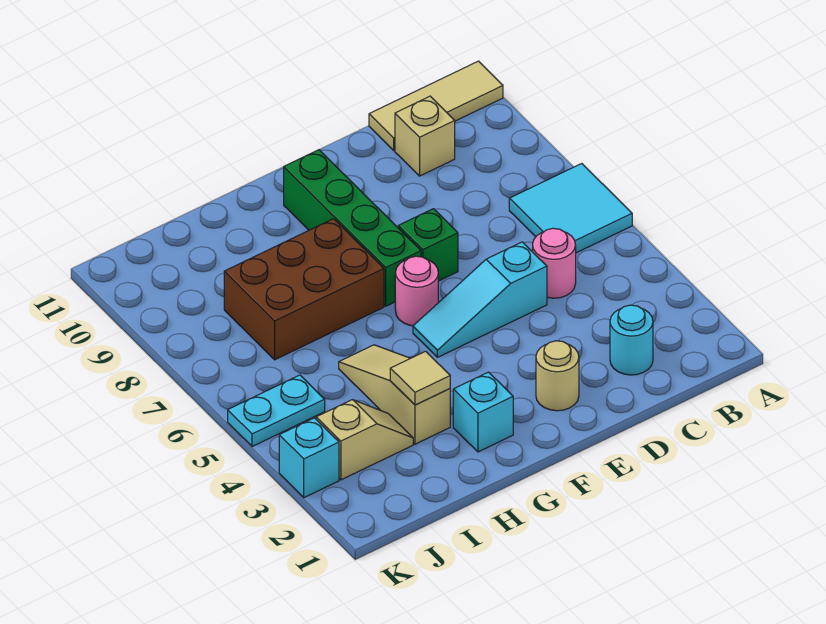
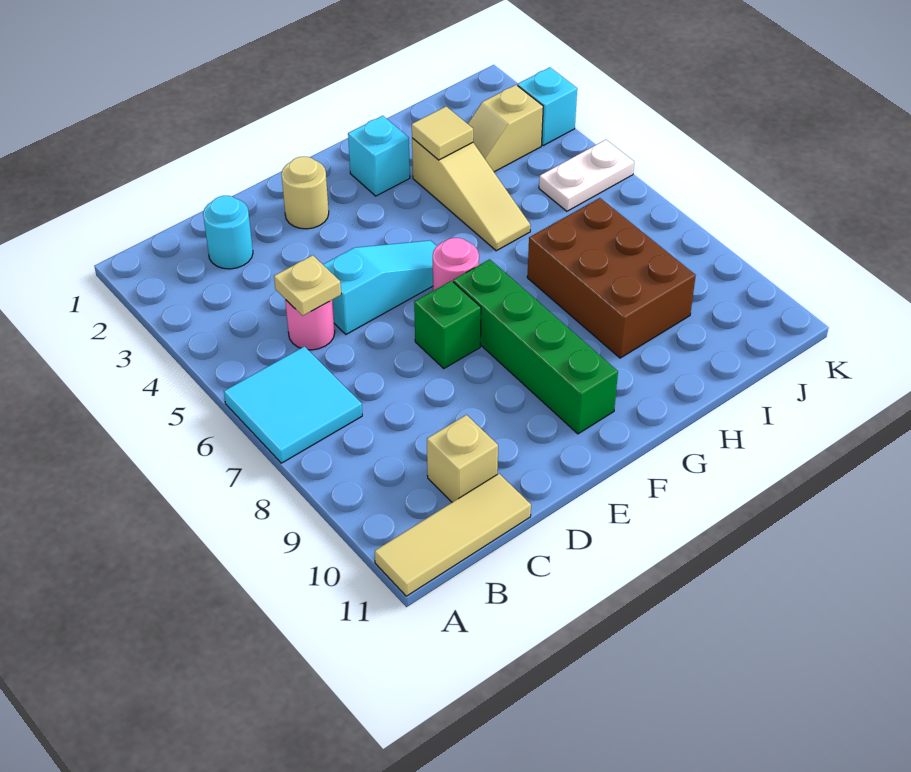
none -> tan plate C5 level 2
brown brick G7:I8 level 1 -> brown brick H7:I9 level 1
cyan plate J5:K5 level 1 -> white plate J5:K5 level 1

